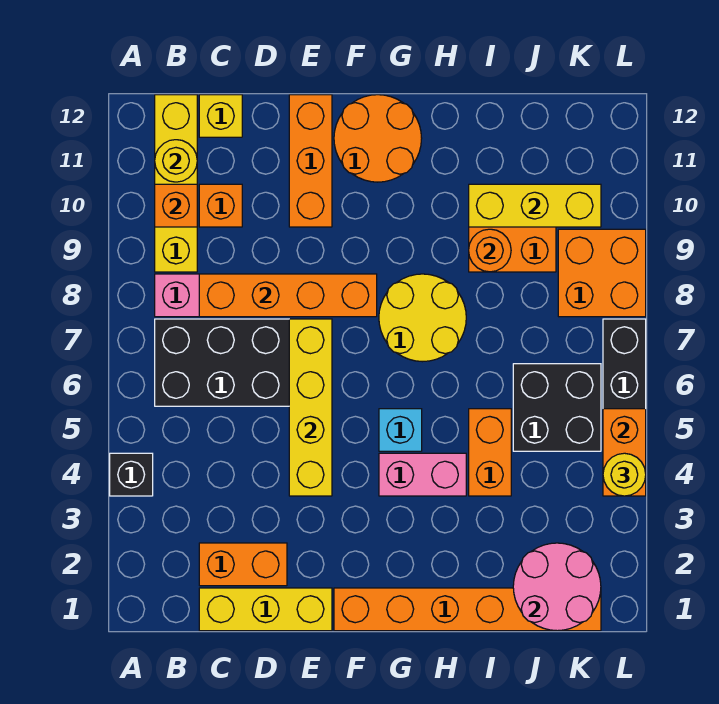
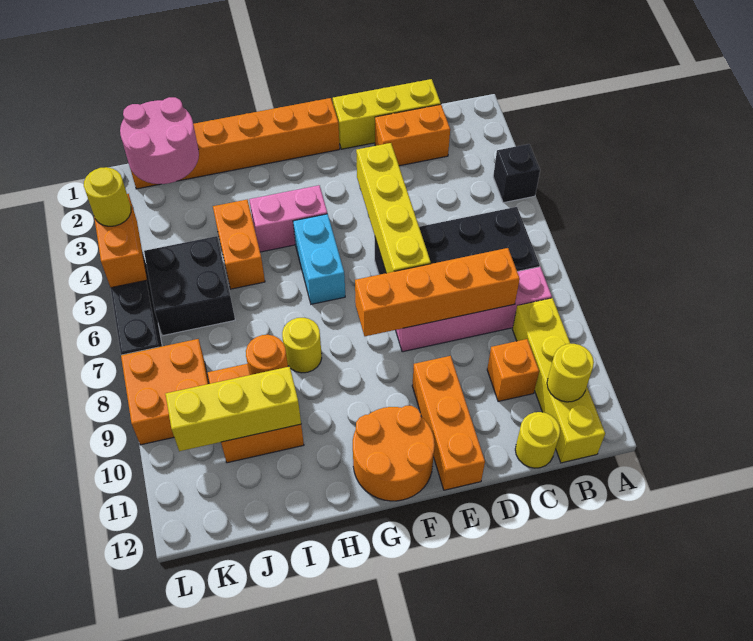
orange brick B10 level 2 -> none
yellow brick C12 level 1 -> yellow round brick C12 level 1
cyan brick G5 level 1 -> cyan brick G5:G6 level 1
yellow round brick G7:H8 level 1 -> yellow round brick H8 level 1

